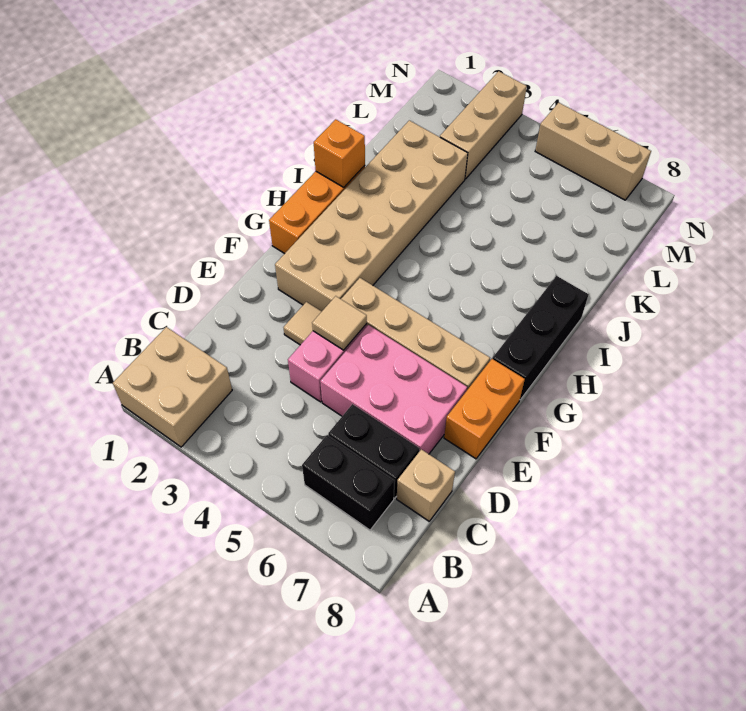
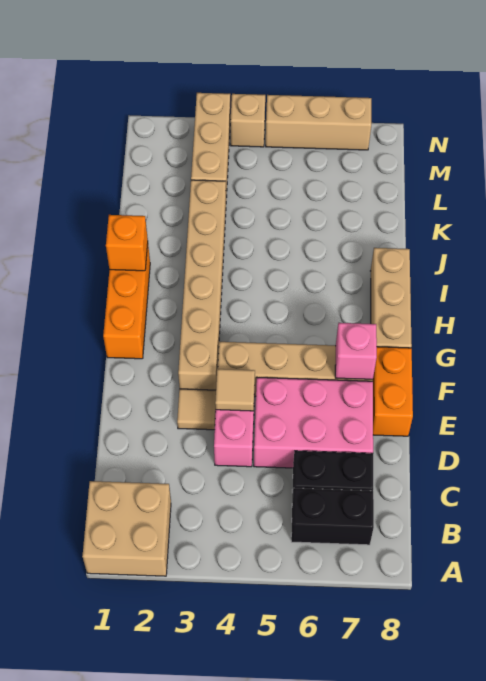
tan brick C8 level 1 -> tan brick N4 level 1
tan brick F2:K3 level 1 -> tan brick F3:K3 level 1
none -> pink brick F7 level 2
black brick G8:I8 level 1 -> tan brick G8:I8 level 1

